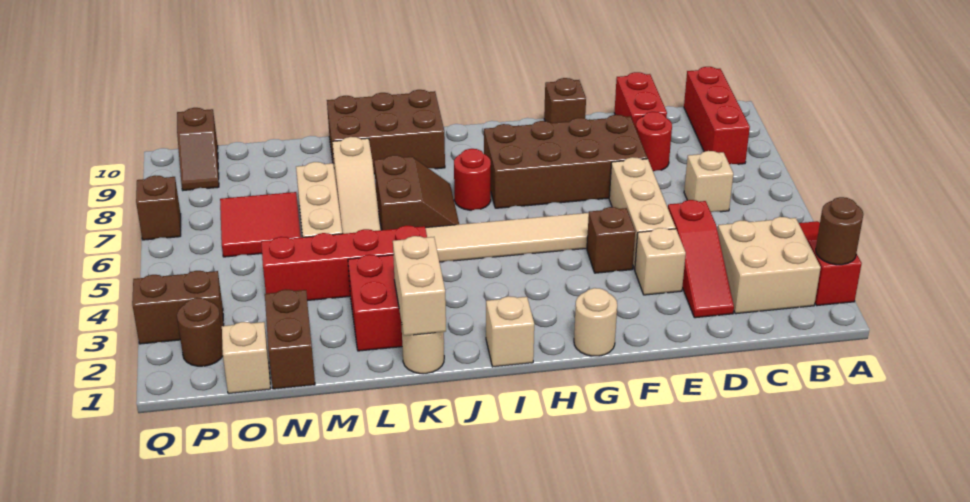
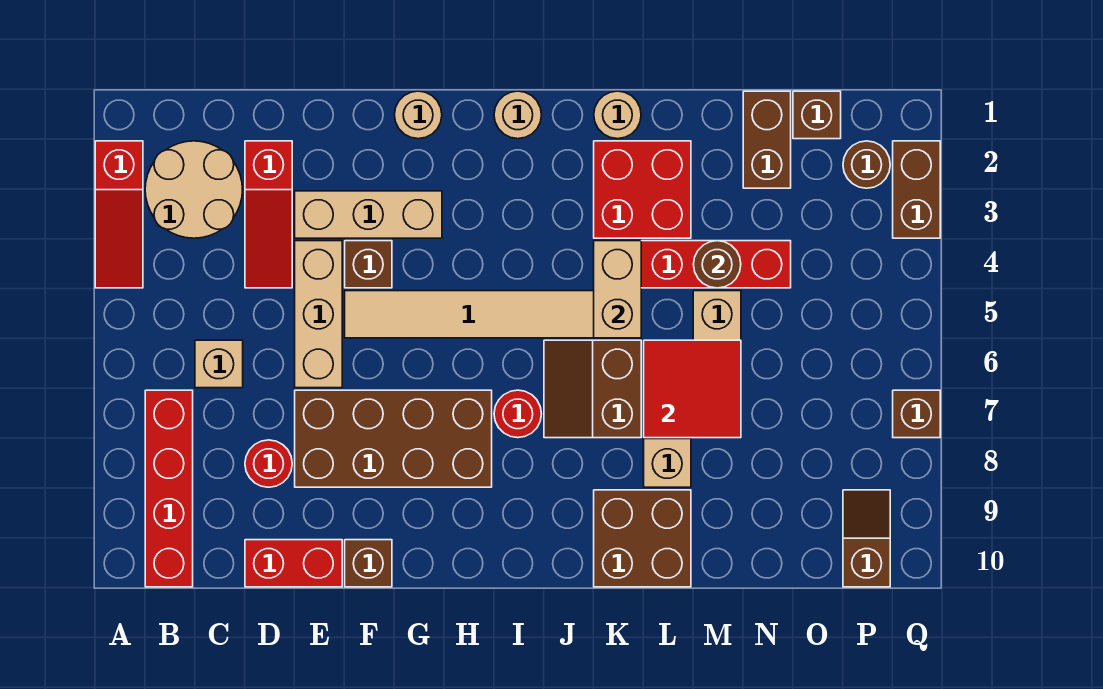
brown round brick A2 level 2 -> brown round brick M4 level 2
tan brick B2:C3 level 1 -> tan round brick B2:C3 level 1
red brick B8:B10 level 1 -> red brick B7:B10 level 1
red slope D2:D4 level 1 top 4 -> red slope D2:D4 level 1 top 2
red brick D9:D10 level 1 -> red brick D10:E10 level 1
tan brick E3 level 1 -> tan brick E3:G3 level 1
tan brick I1 level 1 -> tan round brick I1 level 1
brown brick J9:L10 level 1 -> brown brick K9:L10 level 1
tan brick K1:K2 level 2 -> tan brick K4:K5 level 2
red tile N6:O7 level 1 -> red tile L6:M7 level 2
tan brick O1 level 1 -> brown brick O1 level 1
brown brick P3:Q3 level 1 -> brown brick Q2:Q3 level 1

